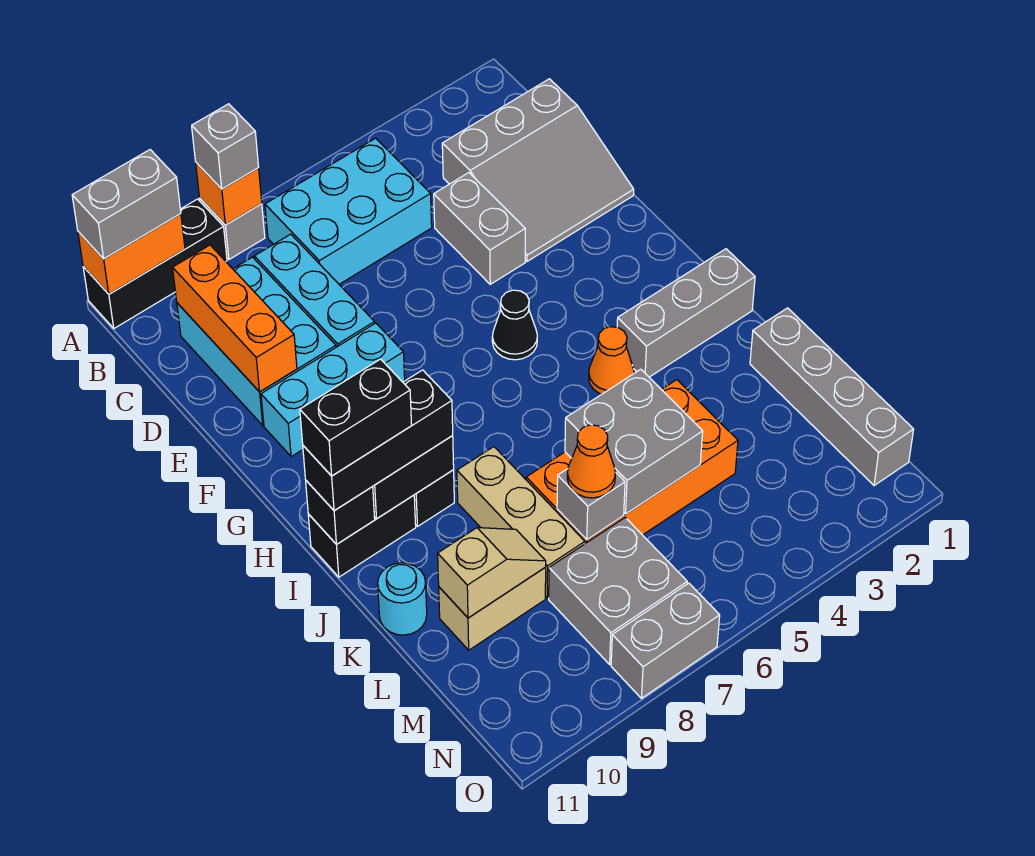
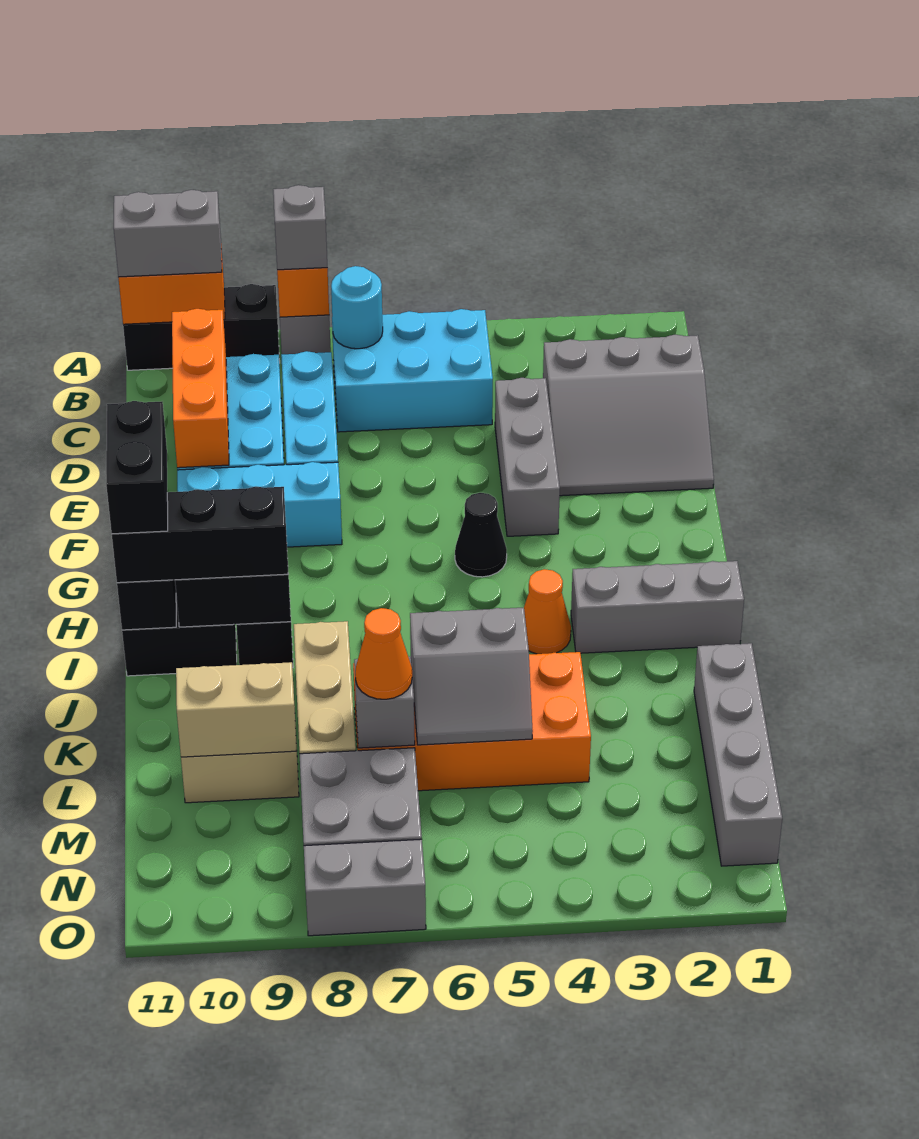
grey brick D4:E4 level 1 -> grey brick D4:F4 level 1
black brick I10:I11 level 4 -> black brick H11:I11 level 4
grey brick K5:L6 level 2 -> grey slope K5:L6 level 2 top K
cyan round brick K11 level 1 -> cyan round brick B7 level 2
tan slope L9:L10 level 2 top 10 -> tan brick L9:L10 level 2

